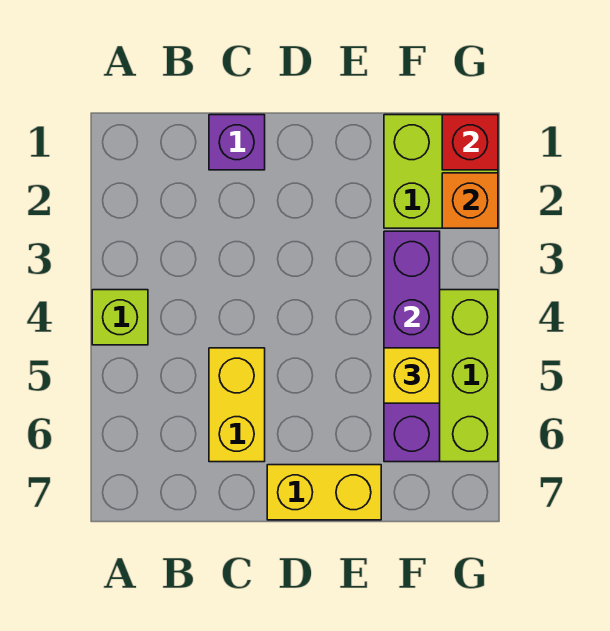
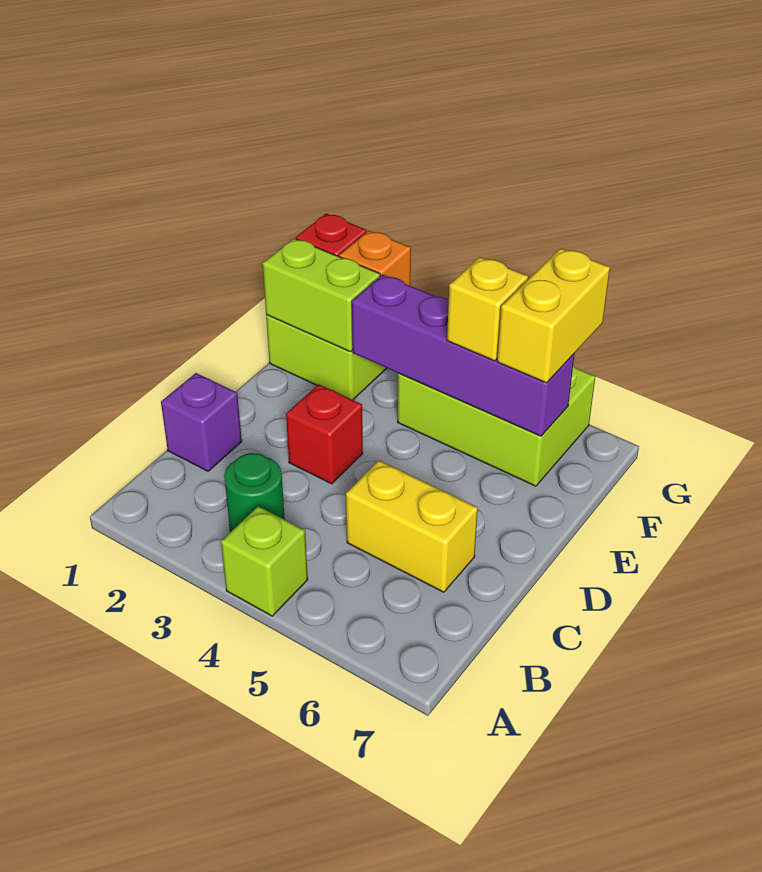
none -> green round brick B3 level 1
none -> red brick D3 level 1
yellow brick D7:E7 level 1 -> yellow brick F6:G6 level 3
none -> lime brick F1:F2 level 2

